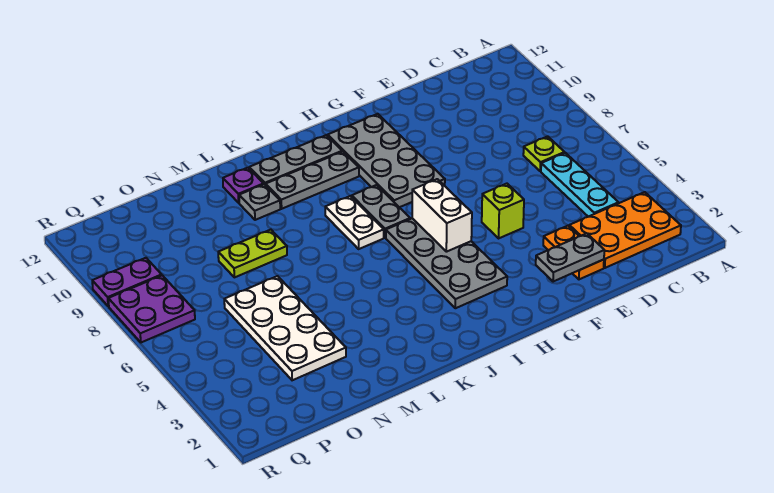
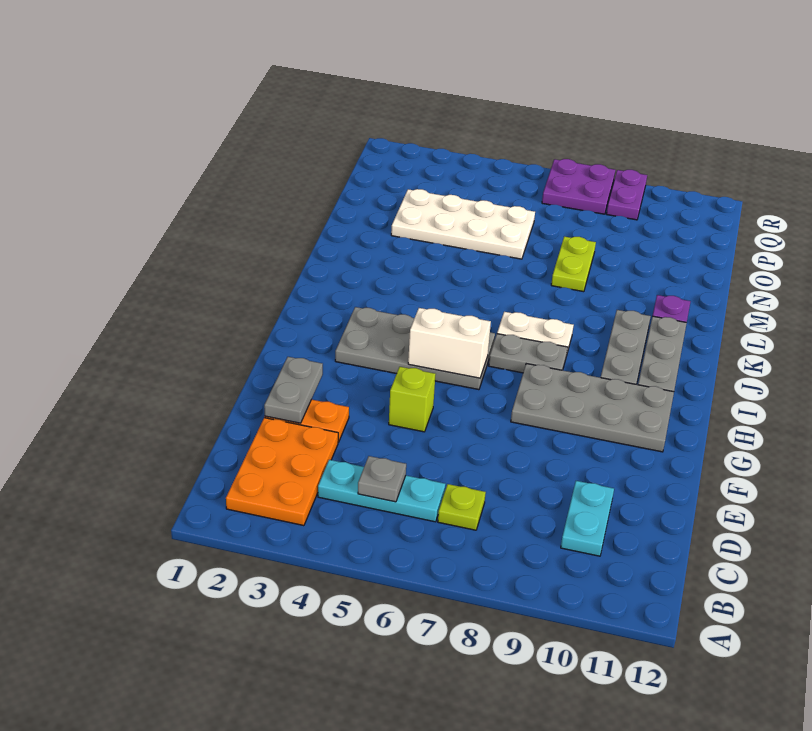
none -> cyan plate C10:D10 level 1
grey plate L10 level 1 -> grey plate C5 level 2

